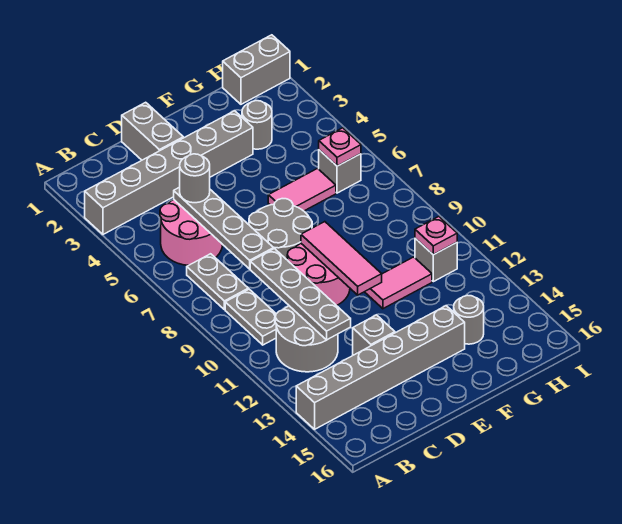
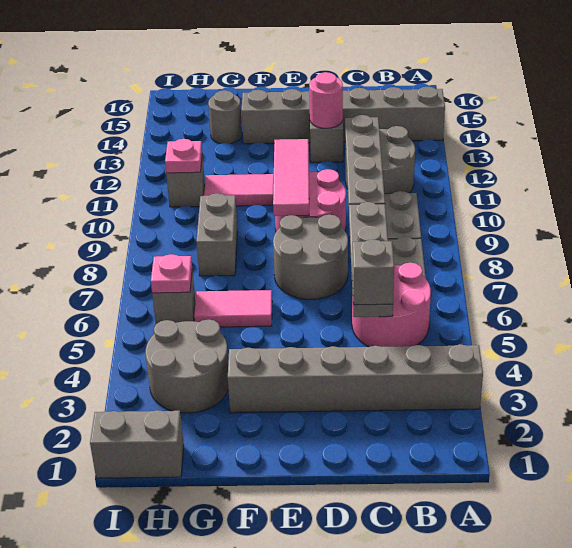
grey round brick C5 level 3 -> grey brick C5 level 3
grey brick D1:D2 level 1 -> grey brick G8:G9 level 1
none -> pink round brick D13 level 2
grey round brick G3 level 1 -> grey round brick G3:H4 level 1

